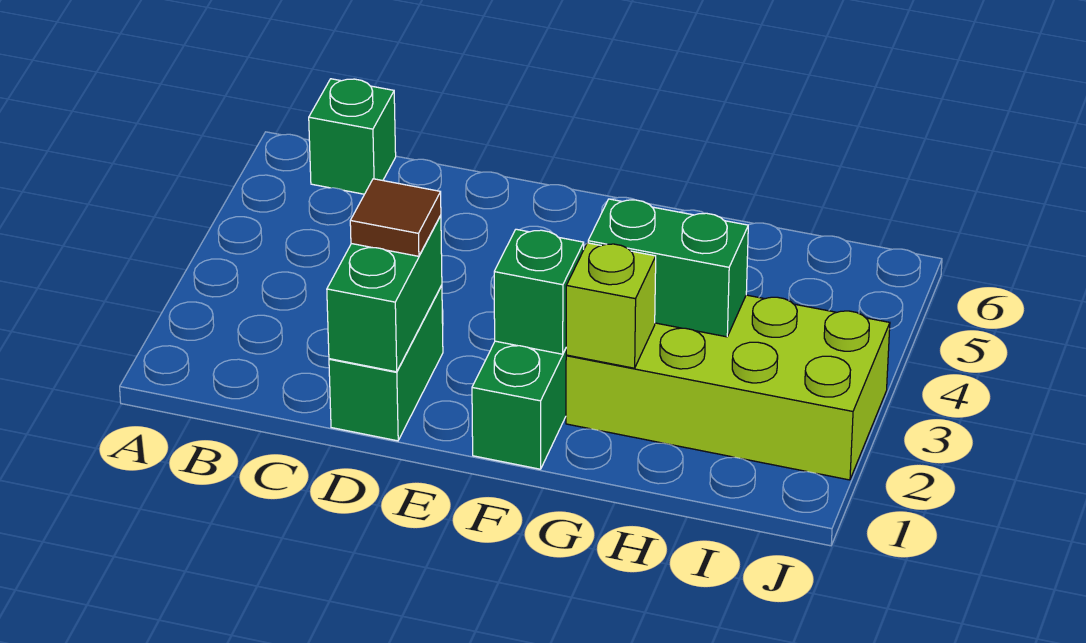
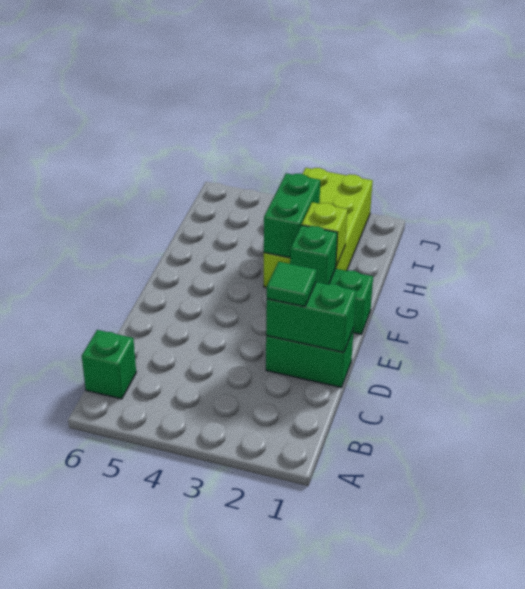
brown tile D2 level 3 -> green tile D2 level 3

